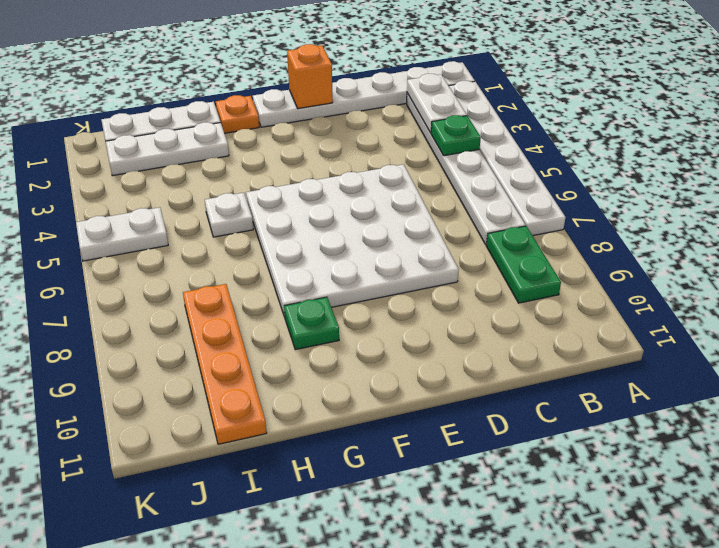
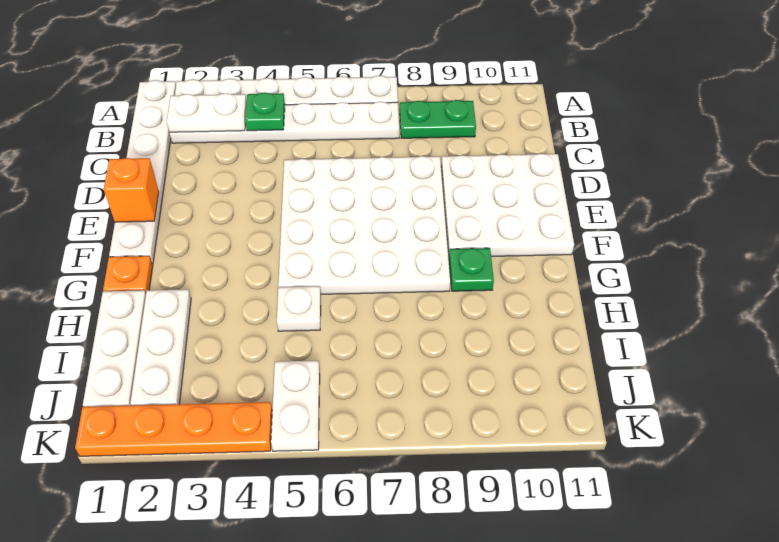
none -> white plate D9:F11 level 1
orange plate I8:I11 level 1 -> orange plate K1:K4 level 1

